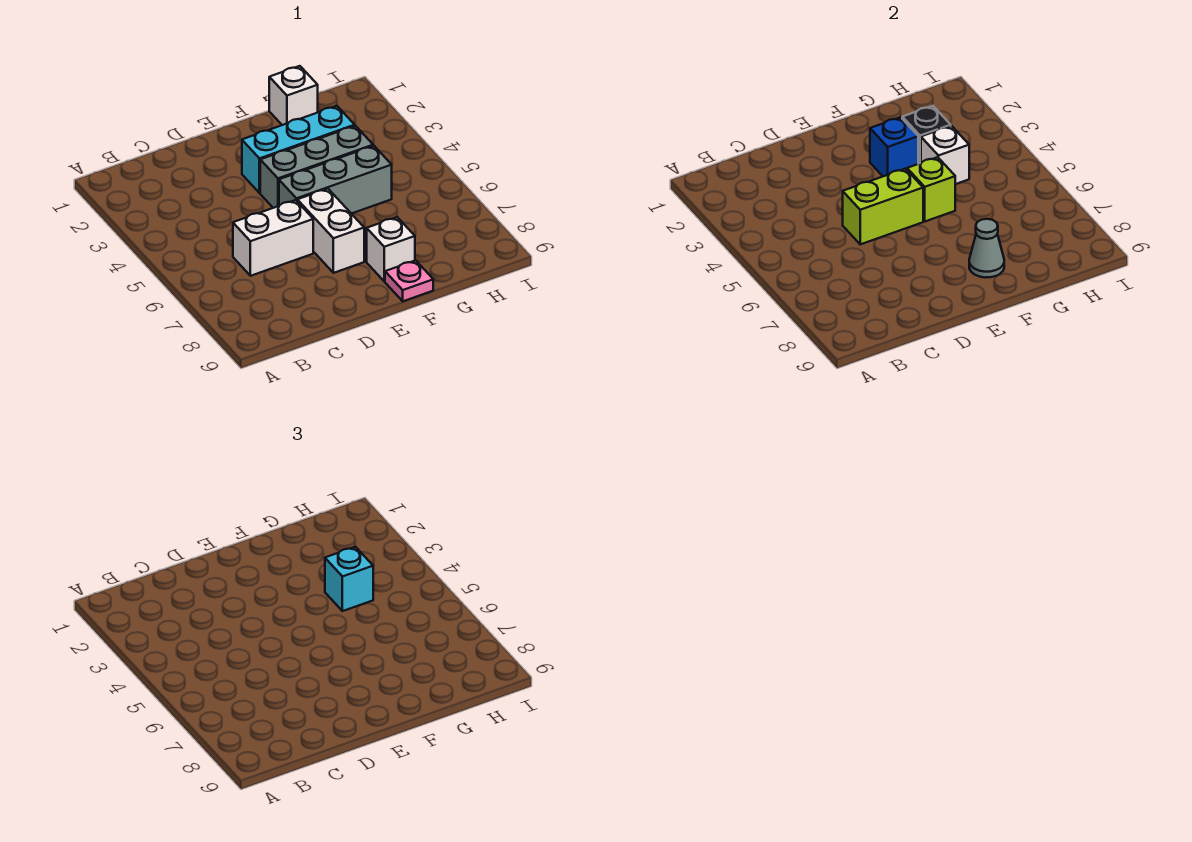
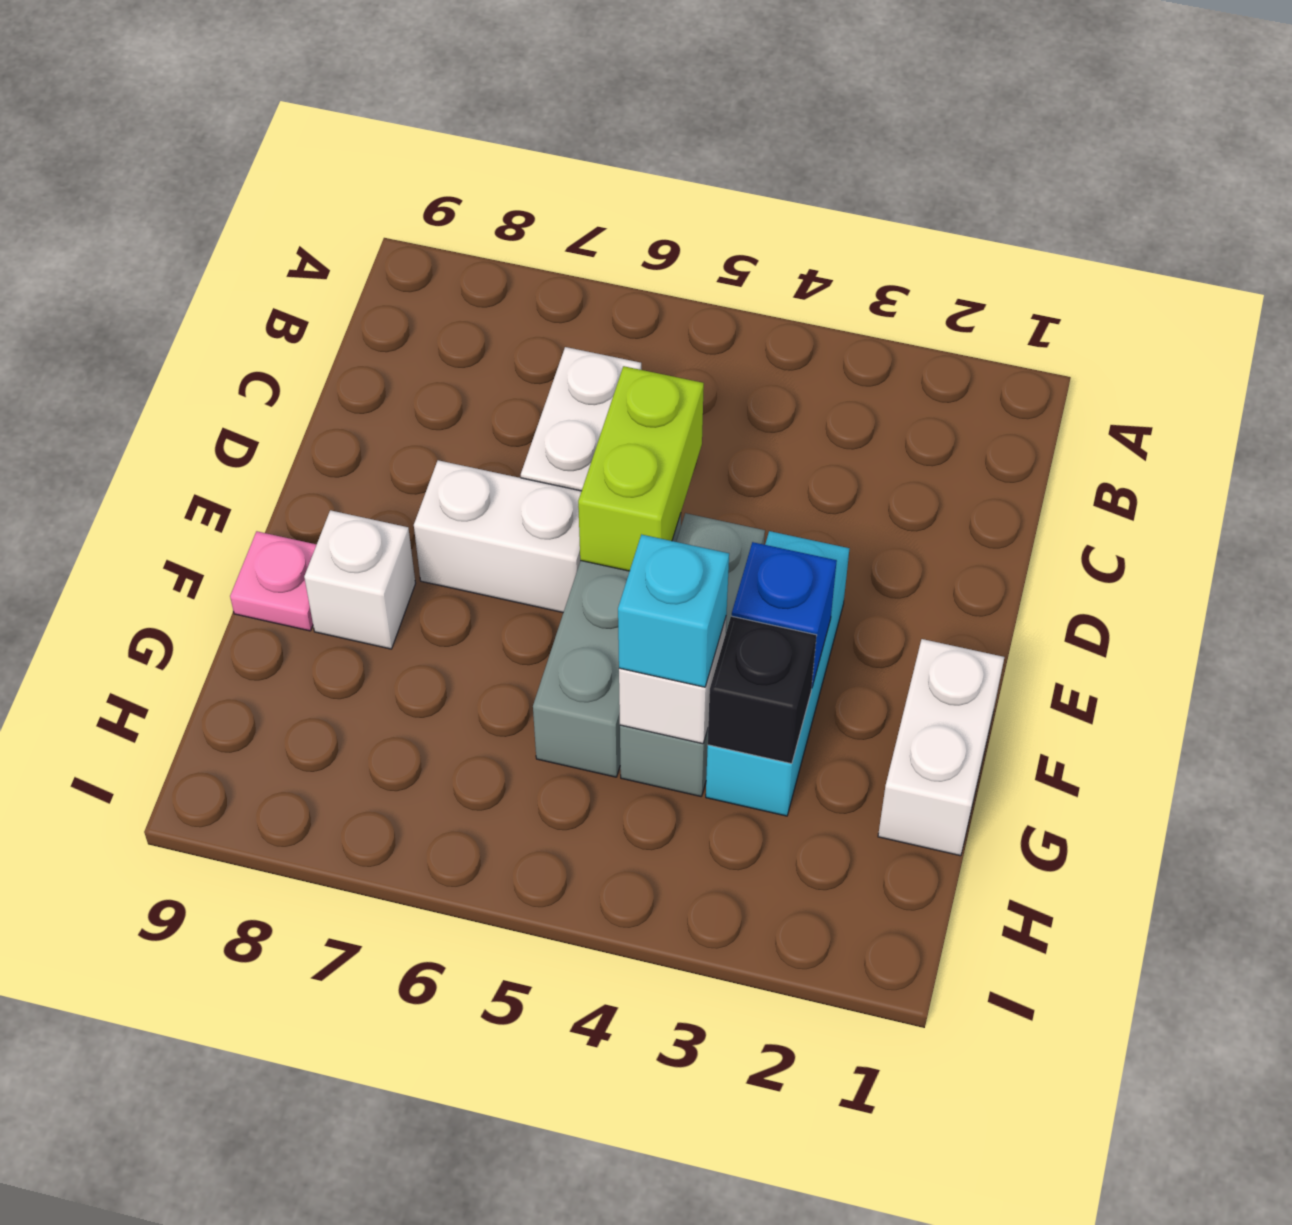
lime brick F5 level 2 -> none
grey cone F8 level 2 -> none
white brick G1 level 1 -> white brick F1:G1 level 1

